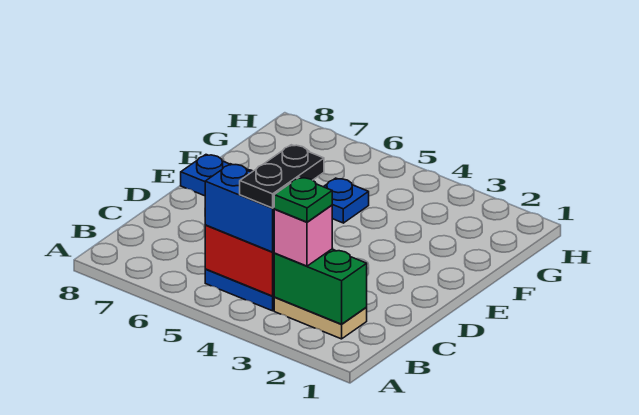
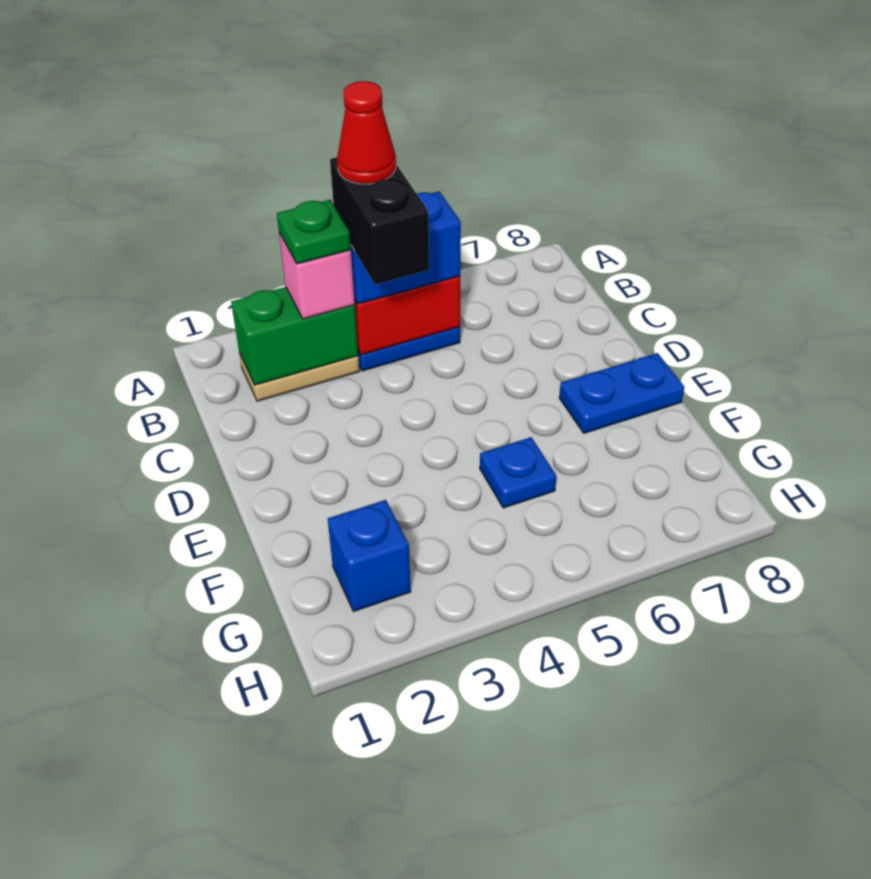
black plate B4:C4 level 4 -> black brick B4:C4 level 4
none -> red cone B4 level 5
none -> blue brick G2 level 1

